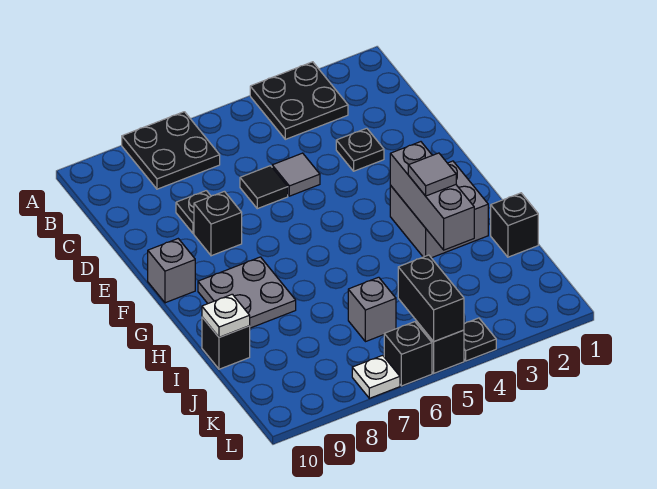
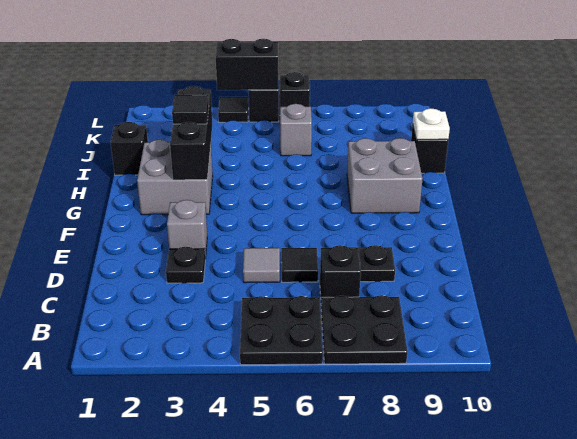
black plate A3:B4 level 1 -> black plate A5:B6 level 1
black brick E8 level 1 -> black brick C7 level 1
grey brick F10 level 1 -> grey brick E3 level 1
grey brick G3:I3 level 2 -> black brick G3:I3 level 2
grey plate G8:H9 level 1 -> grey brick G8:H9 level 1
grey tile H3 level 3 -> black tile H3 level 3
black brick K5:L5 level 2 -> black brick L4:L5 level 2
black plate L4 level 1 -> black tile L4 level 1
white plate L7 level 1 -> none

